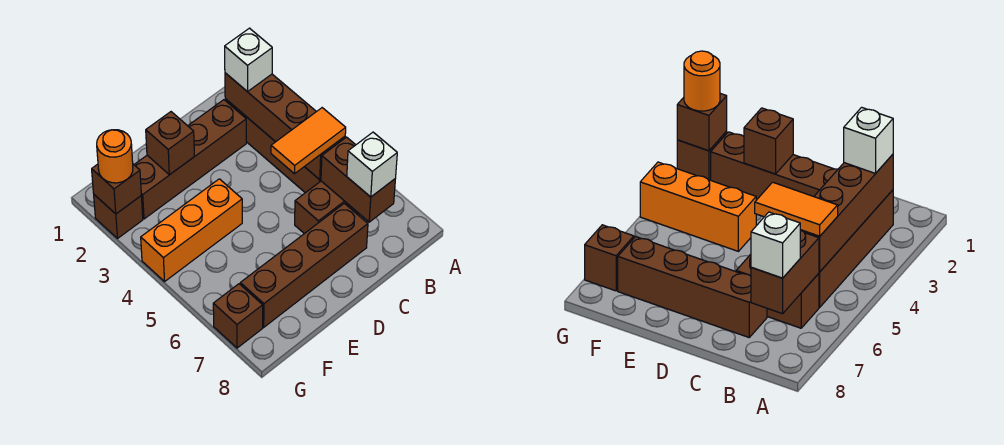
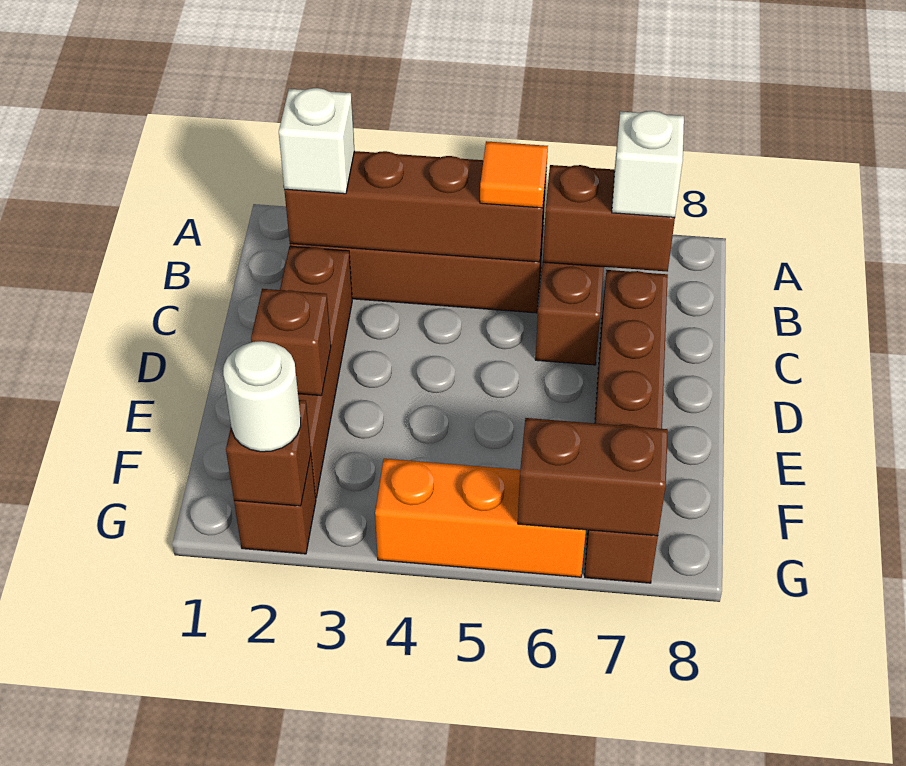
orange tile B5:C5 level 3 -> orange tile B5 level 3
orange brick E4:G4 level 1 -> orange brick G4:G6 level 1
orange round brick G2 level 3 -> white round brick G2 level 3
none -> brown brick G6:G7 level 2

